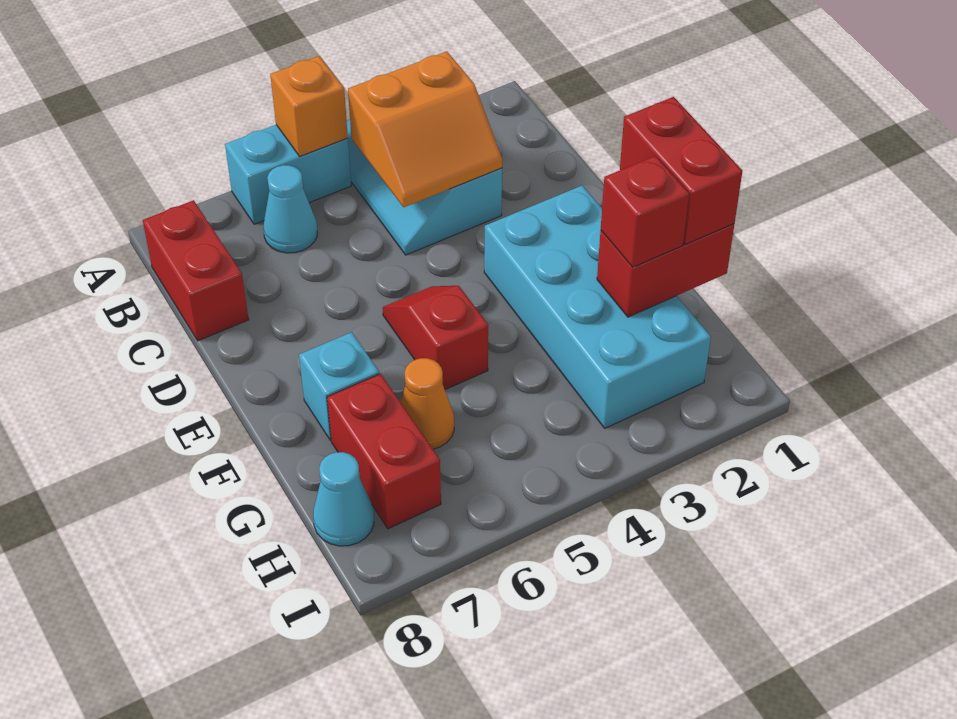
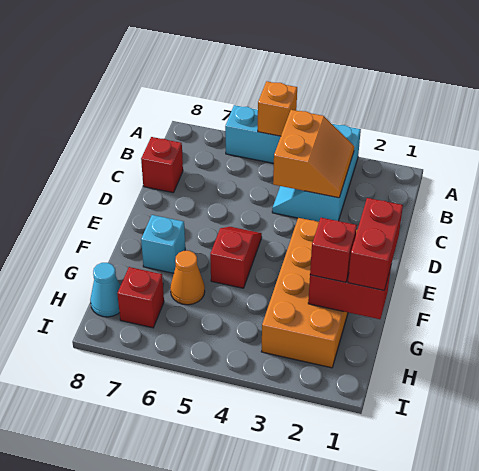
orange slope B3:C4 level 2 top B -> orange slope B3:C4 level 2 top 4
cyan cone B6 level 1 -> none
red brick B8:C8 level 1 -> red brick C8 level 1
cyan brick E2:H3 level 1 -> orange brick E2:H3 level 1
red brick G7:H7 level 1 -> red brick H7 level 1

